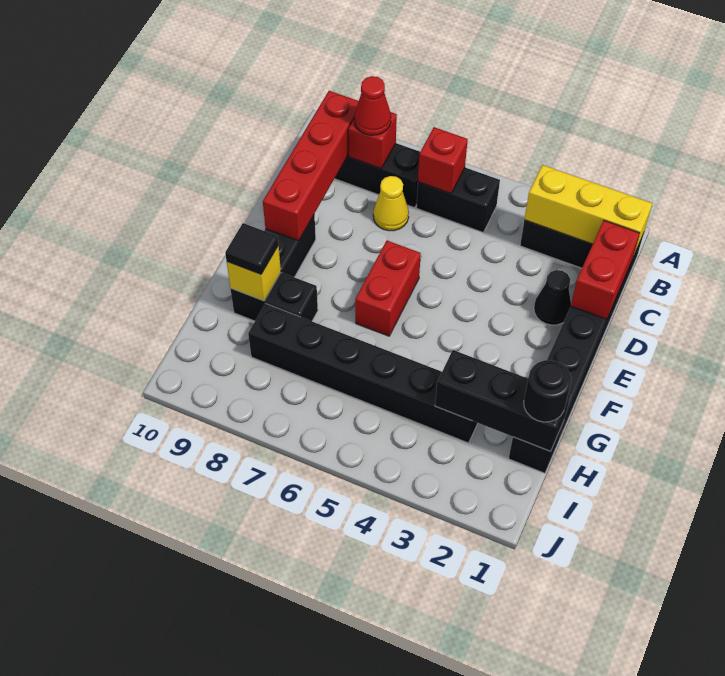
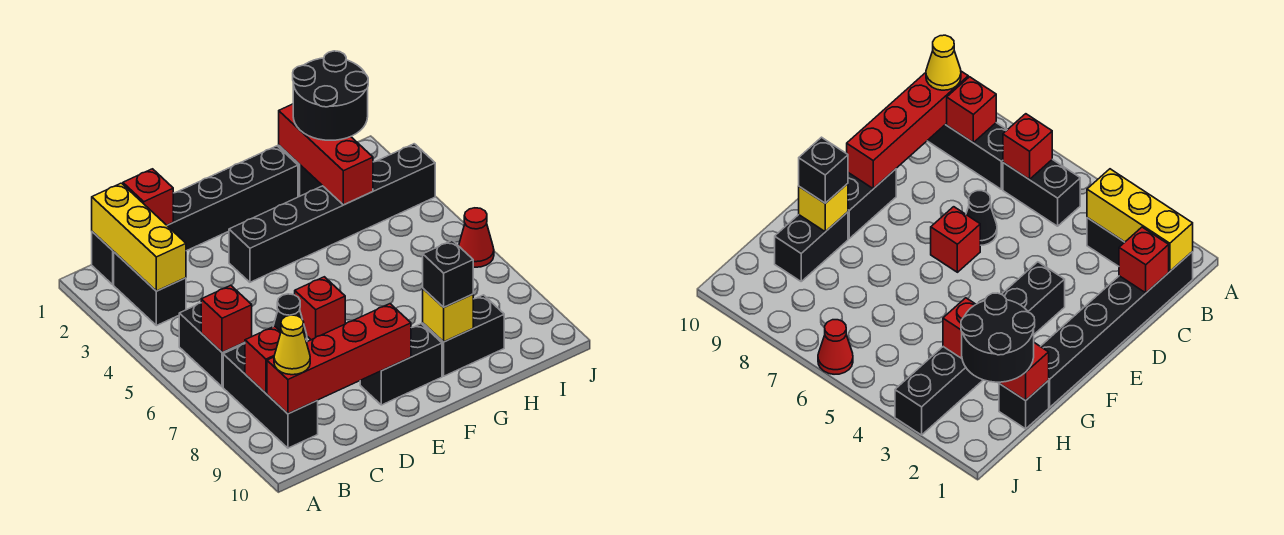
red cone B8 level 3 -> red cone J6 level 1
red brick C1:D1 level 2 -> red brick C1 level 2
yellow cone C7 level 1 -> yellow cone B9 level 3
black cone D2 level 1 -> black cone D6 level 1
red brick E6:F6 level 1 -> red brick E6 level 1
black brick G8:G9 level 1 -> black brick G9:H9 level 1
black tile G9 level 3 -> black brick G9 level 3
black brick H1:H3 level 2 -> red brick H1:H3 level 2
black round brick H1 level 3 -> black round brick H1:I2 level 3
black brick H3:H8 level 1 -> black brick E3:J3 level 1

